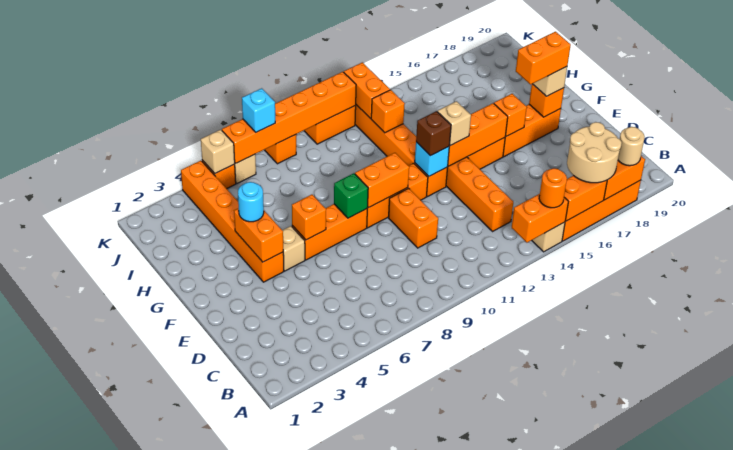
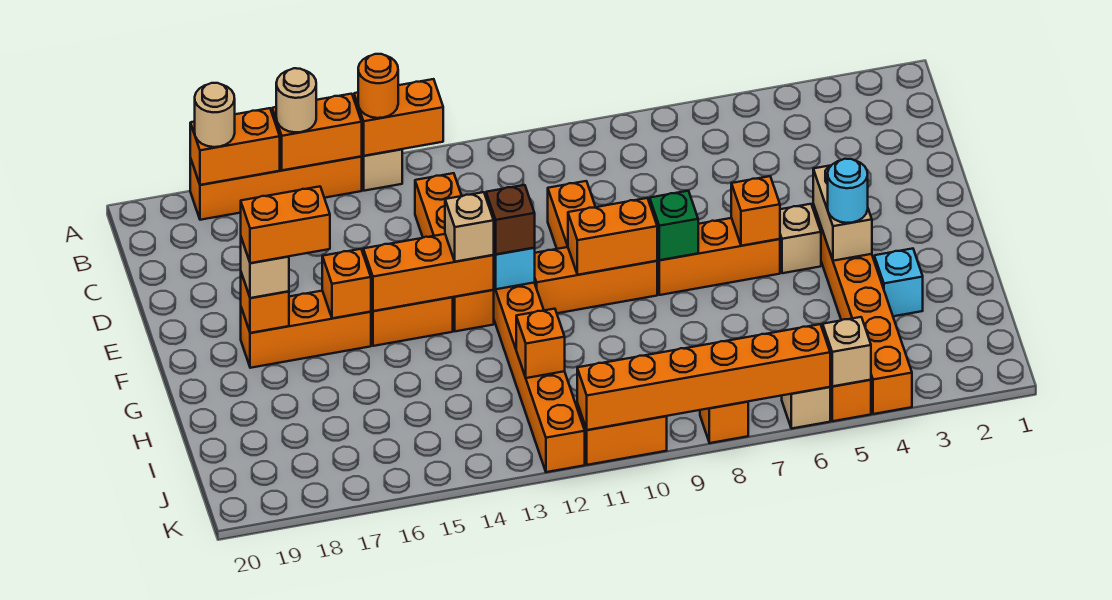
tan round brick A16:B17 level 3 -> tan round brick A16 level 3
orange brick F4:G4 level 2 -> tan brick F4:G4 level 2
orange brick J12:K12 level 2 -> none
cyan brick K7 level 3 -> cyan brick H3 level 1

